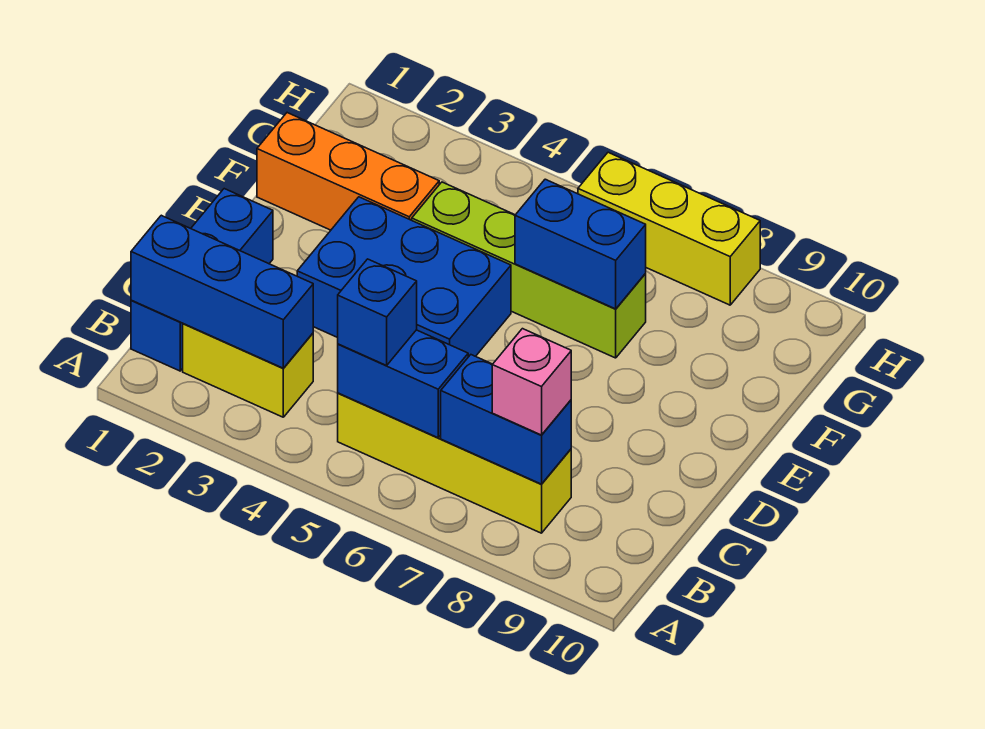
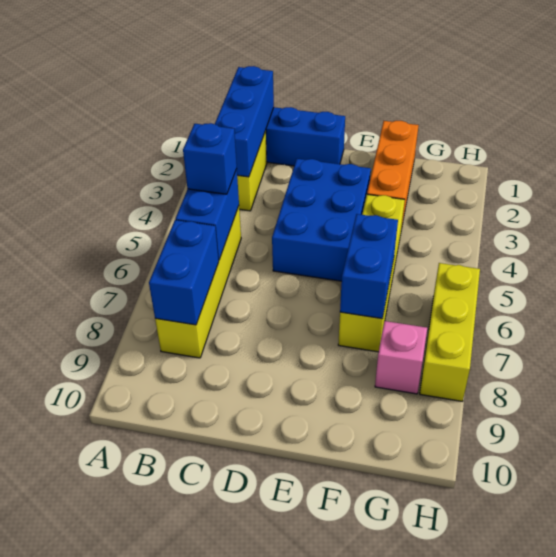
pink brick B8 level 3 -> pink brick G8 level 1
lime brick F4:F7 level 1 -> yellow brick F4:F7 level 1

